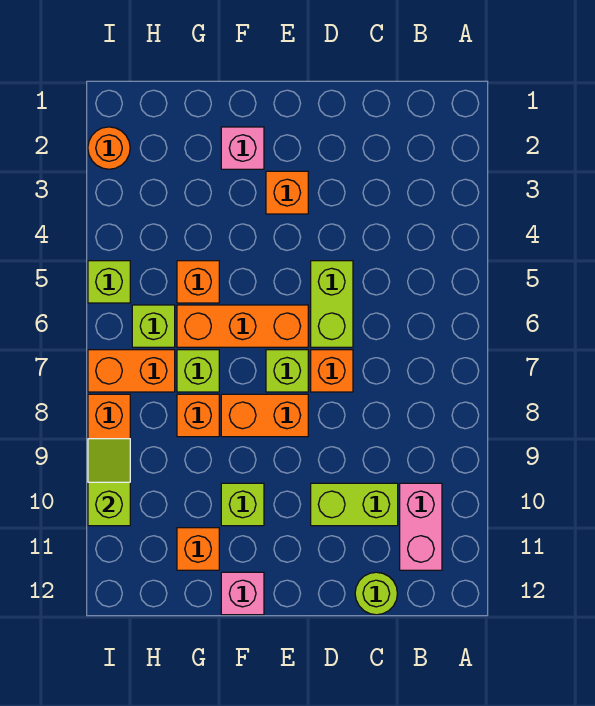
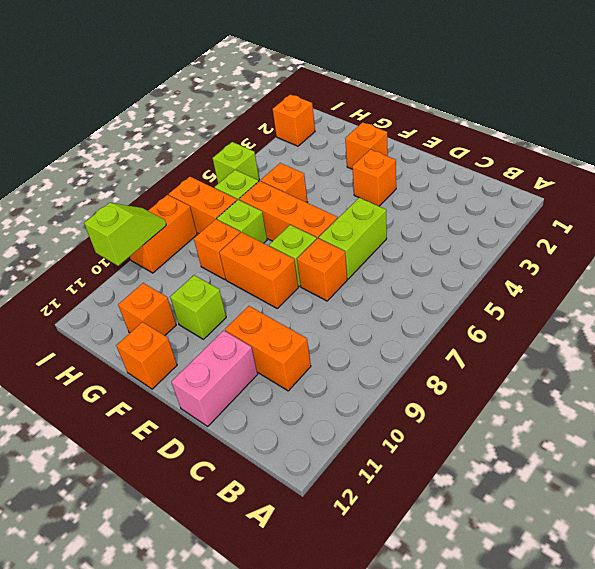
pink brick B10:B11 level 1 -> pink brick D11:D12 level 1
lime brick C10:D10 level 1 -> orange brick C10:D10 level 1
lime round brick C12 level 1 -> none
pink brick F2 level 1 -> orange brick F2 level 1
pink brick F12 level 1 -> orange brick F12 level 1
orange round brick I2 level 1 -> orange brick I2 level 1

